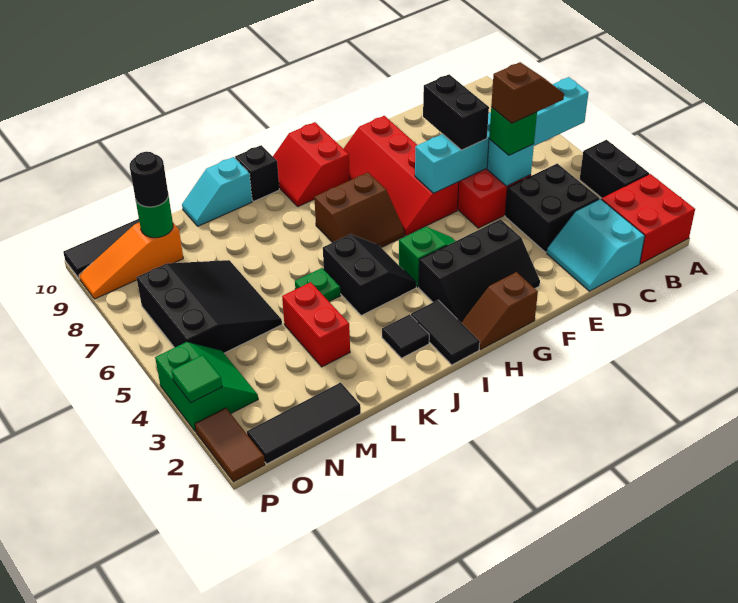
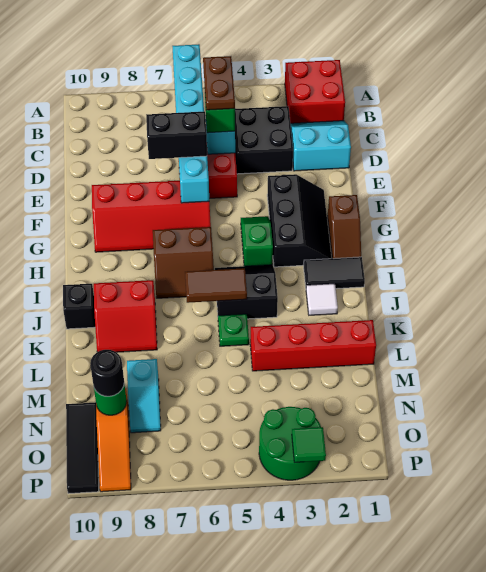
black brick A3:A4 level 1 -> none
cyan slope C1:D2 level 1 top C -> cyan slope C1:D2 level 1 top D
brown slope C5:D5 level 4 top D -> brown plate C5:D5 level 4
brown slope H6:I7 level 1 top 7 -> brown slope H6:I7 level 1 top H
red slope H9:I10 level 1 top H -> red slope J8:K9 level 1 top J
black tile J2 level 1 -> white tile J2 level 1
cyan slope K10:L10 level 1 top K -> cyan slope M8:N8 level 1 top M
red brick L3:L4 level 1 -> red brick L1:L4 level 1
black tile M1:O1 level 1 -> none
black slope M5:O7 level 1 top O -> none
green slope O3:P4 level 1 top P -> green round brick O3:P4 level 1
brown tile P1:P2 level 1 -> brown tile J5:J6 level 2

